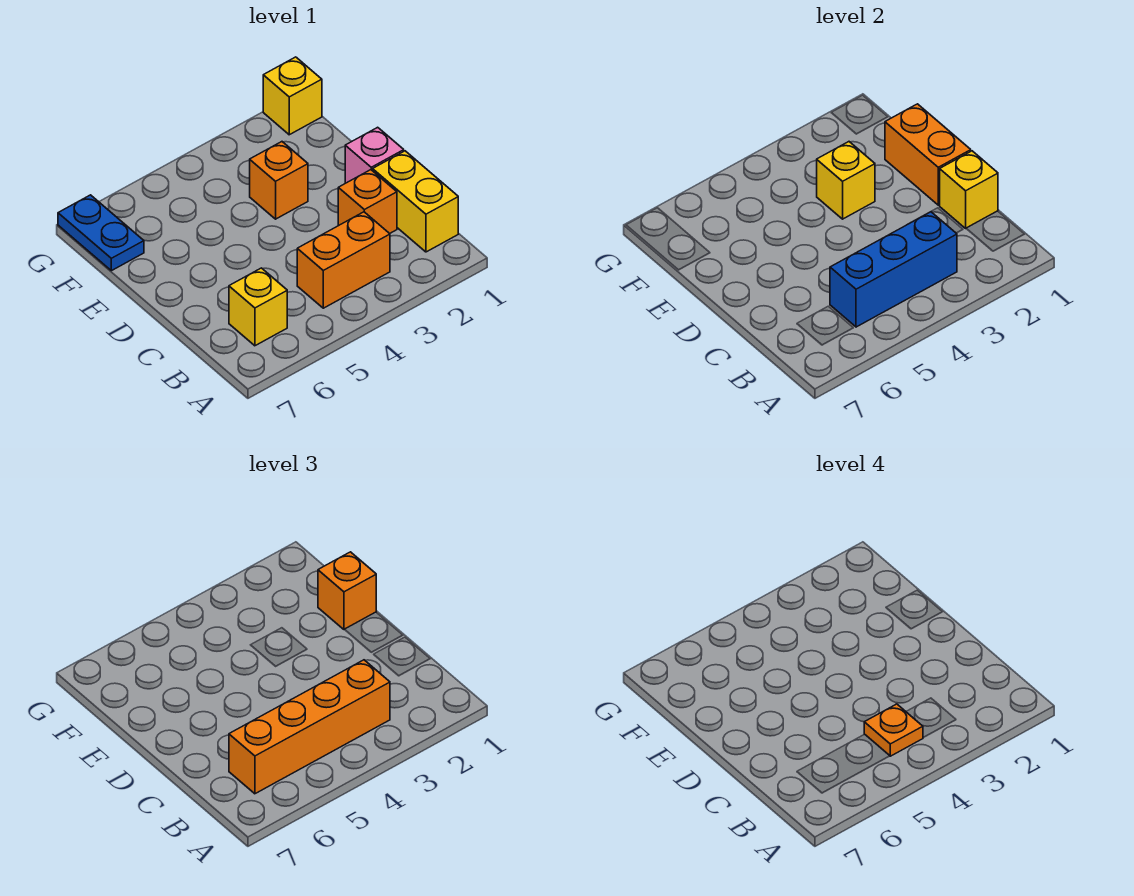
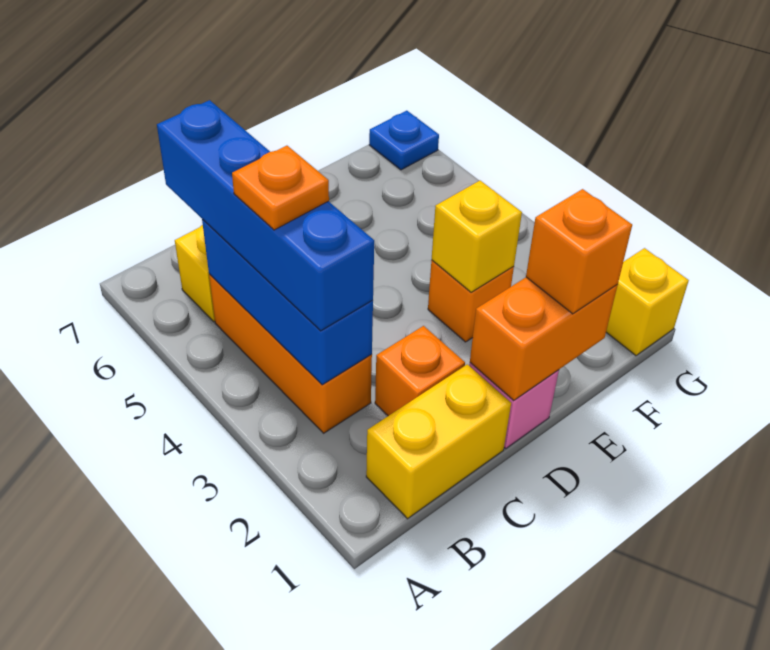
orange brick B3:B4 level 1 -> orange brick B3:B5 level 1
orange brick B3:B6 level 3 -> blue brick B3:B6 level 3
yellow brick C1 level 2 -> none
blue plate F7:G7 level 1 -> blue plate G7 level 1

